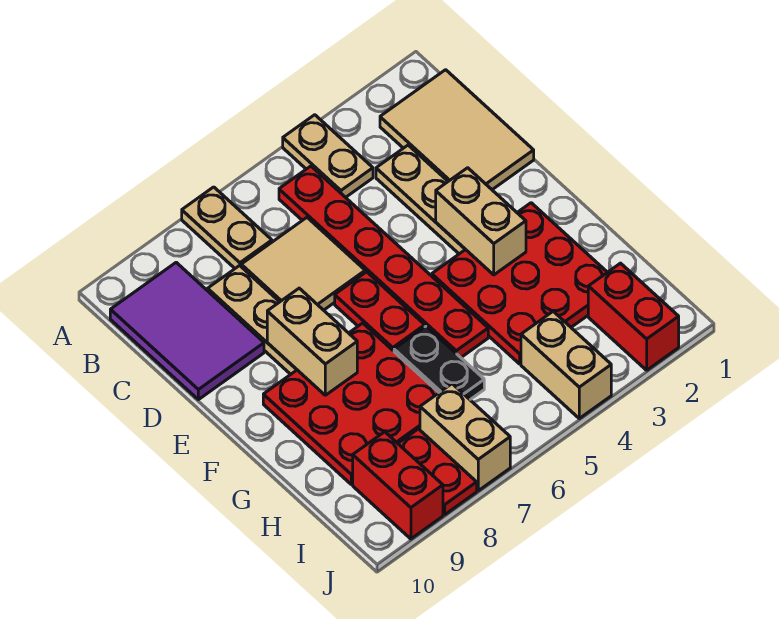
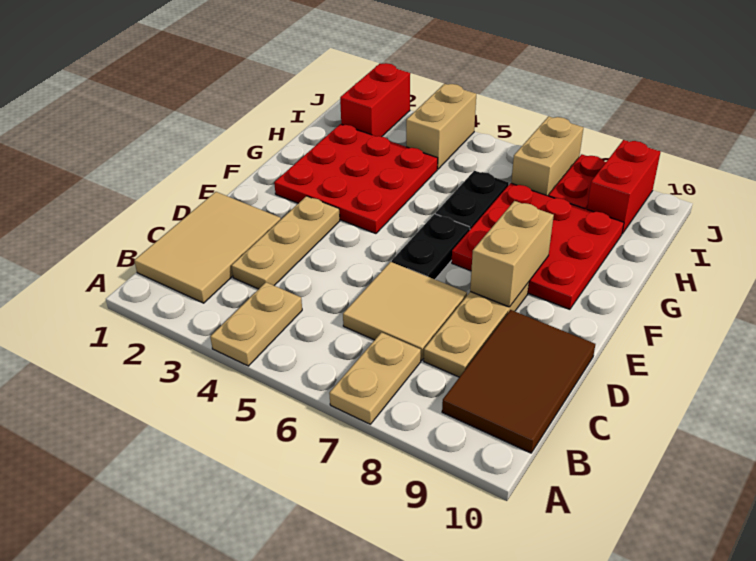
red plate B5:G5 level 1 -> none
purple tile B9:D10 level 1 -> brown tile B9:D10 level 1
tan brick E3:F3 level 2 -> none
red plate E6:F6 level 1 -> black plate E6:F6 level 1

